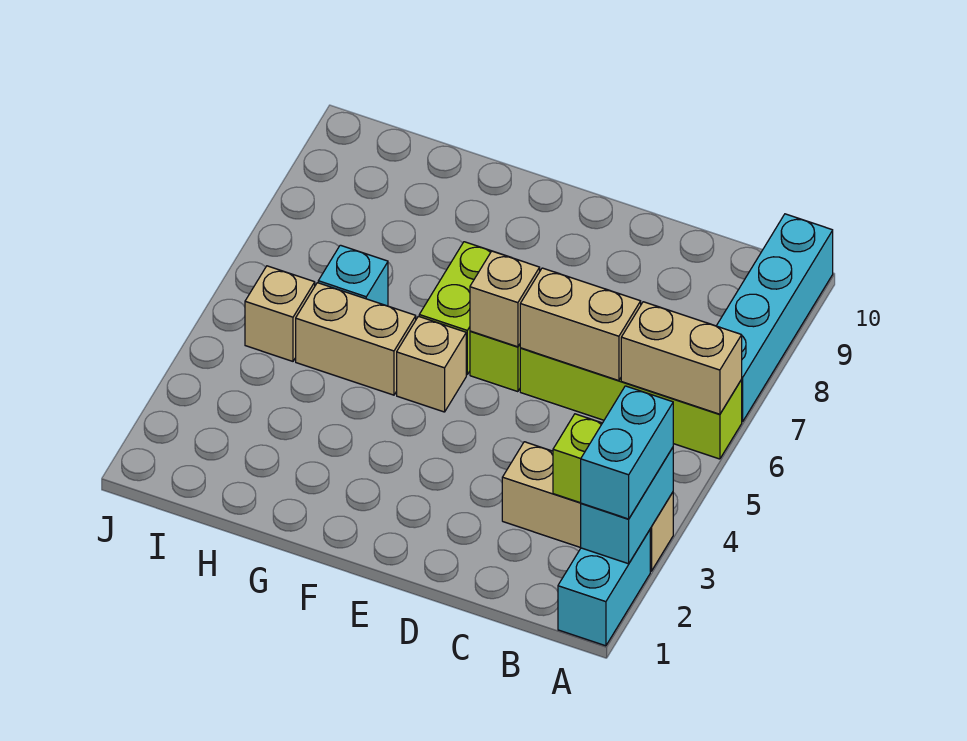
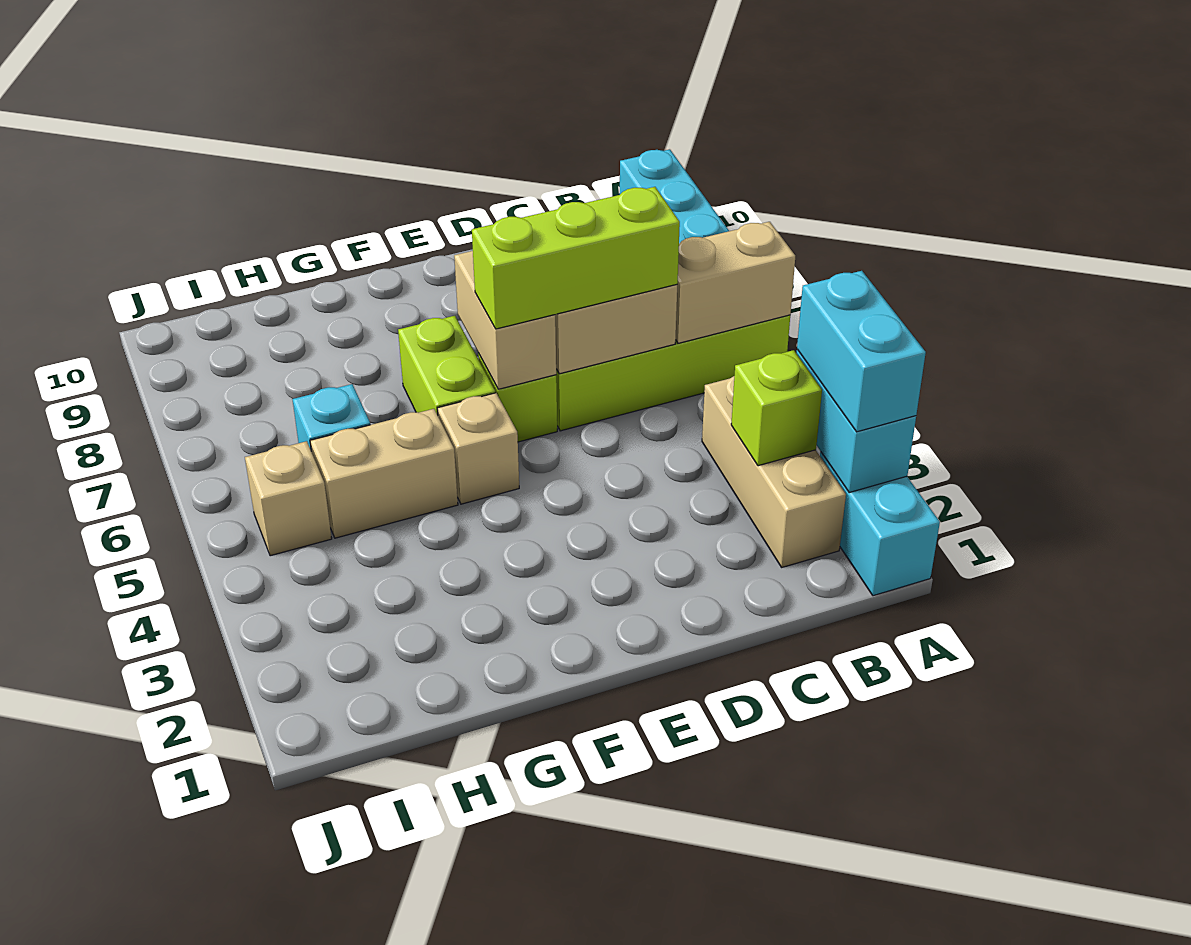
tan brick A3:C3 level 1 -> tan brick B2:B4 level 1
none -> lime brick C6:E6 level 3
tan brick E6 level 2 -> tan brick E6:E7 level 2

